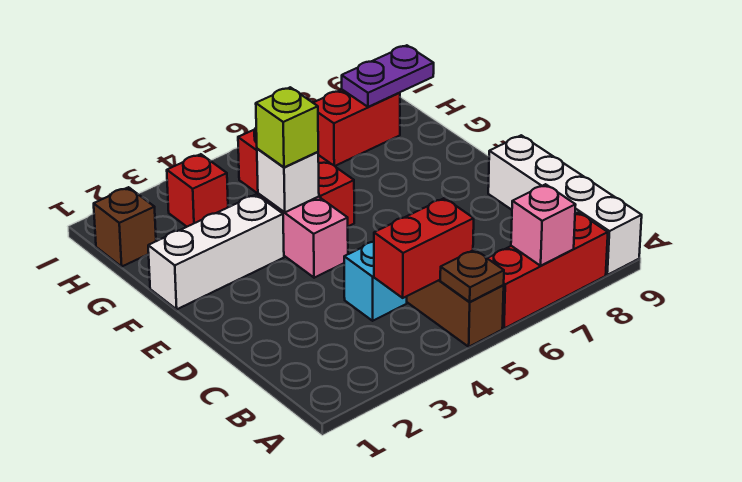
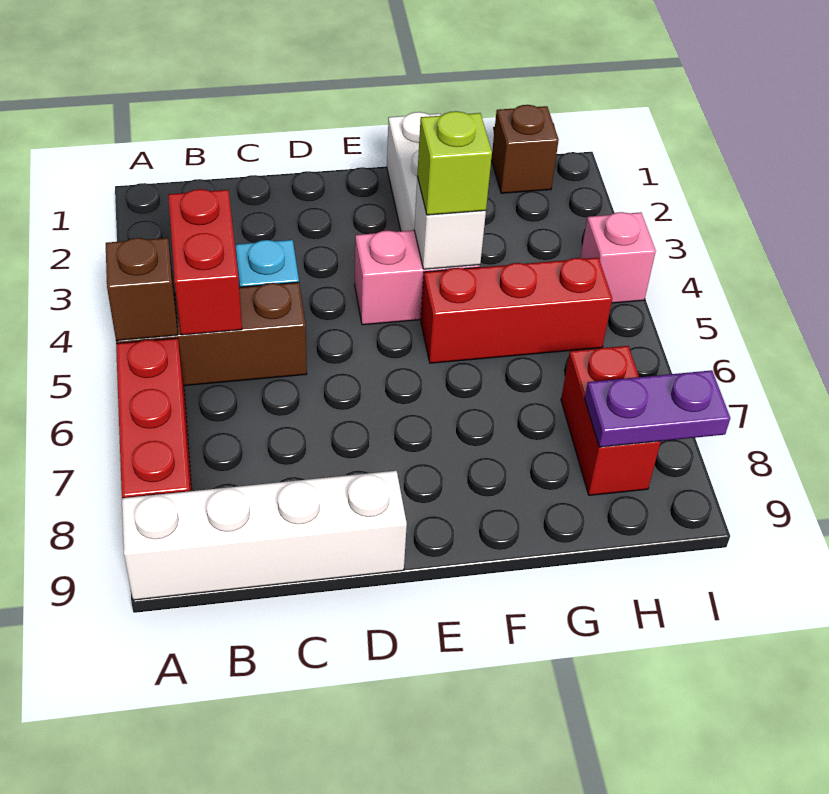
brown plate A5 level 2 -> brown brick A5 level 2
pink brick A7 level 2 -> pink brick I4 level 1
red brick H3 level 1 -> none
purple plate H8:H9 level 2 -> purple plate H8:I8 level 2

